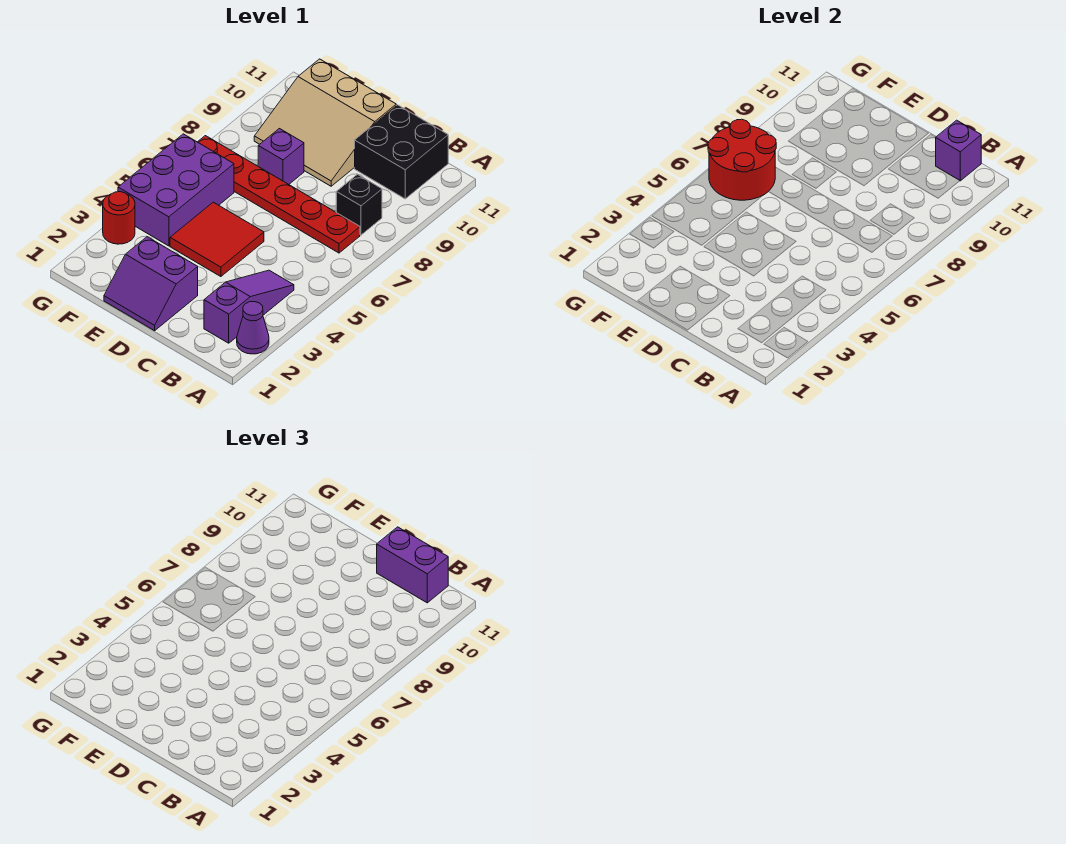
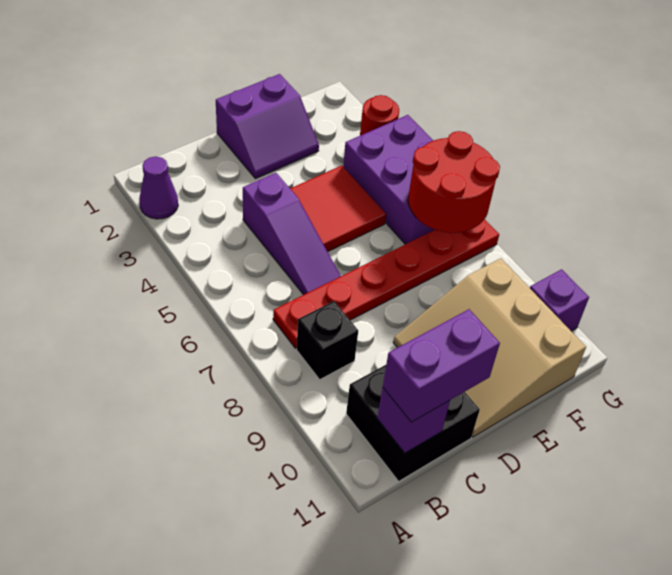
purple slope B2:B4 level 1 top 2 -> purple slope C4:C6 level 1 top 4
purple slope D1:E2 level 1 top 2 -> purple slope D1:E2 level 1 top 1
tan slope D9:F11 level 1 top 11 -> tan slope D9:F11 level 1 top F
purple brick E8 level 1 -> purple brick G10 level 1

